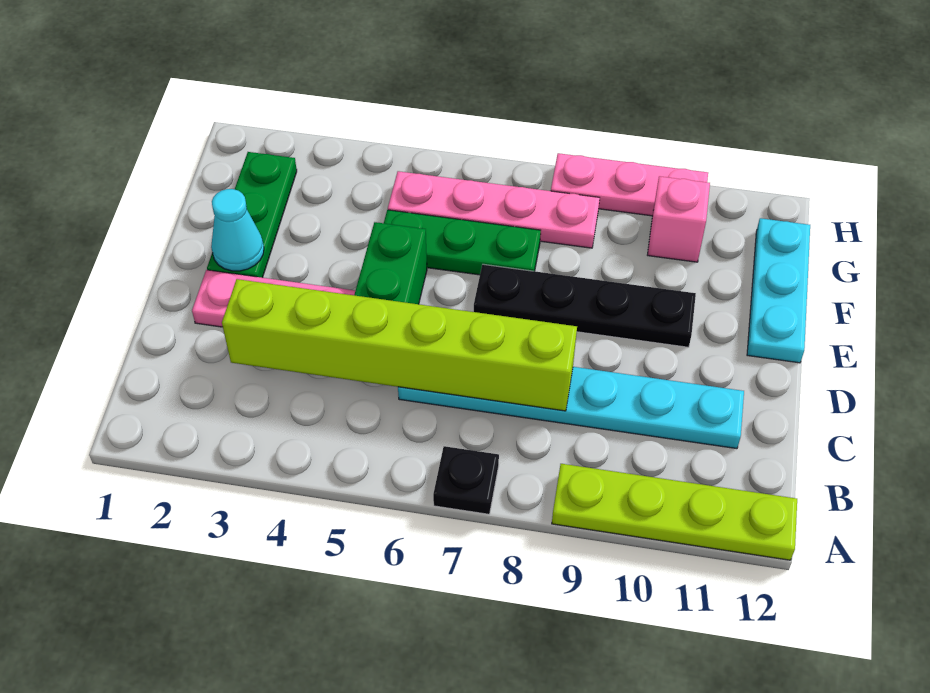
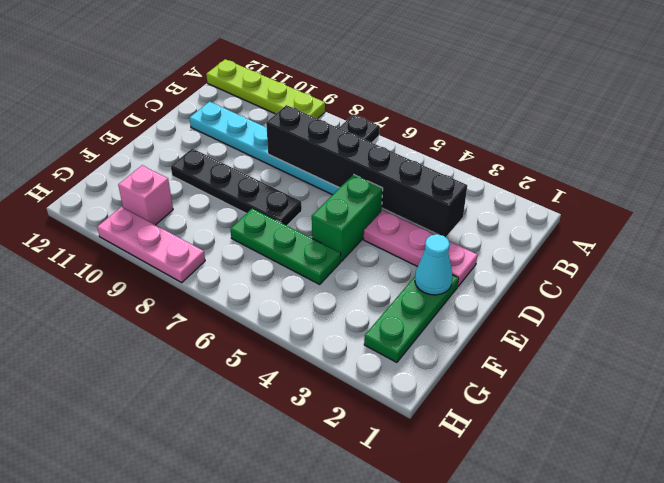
lime brick C3:C8 level 2 -> black brick C3:C8 level 2
cyan plate E12:G12 level 1 -> none
pink plate G5:G8 level 1 -> none

